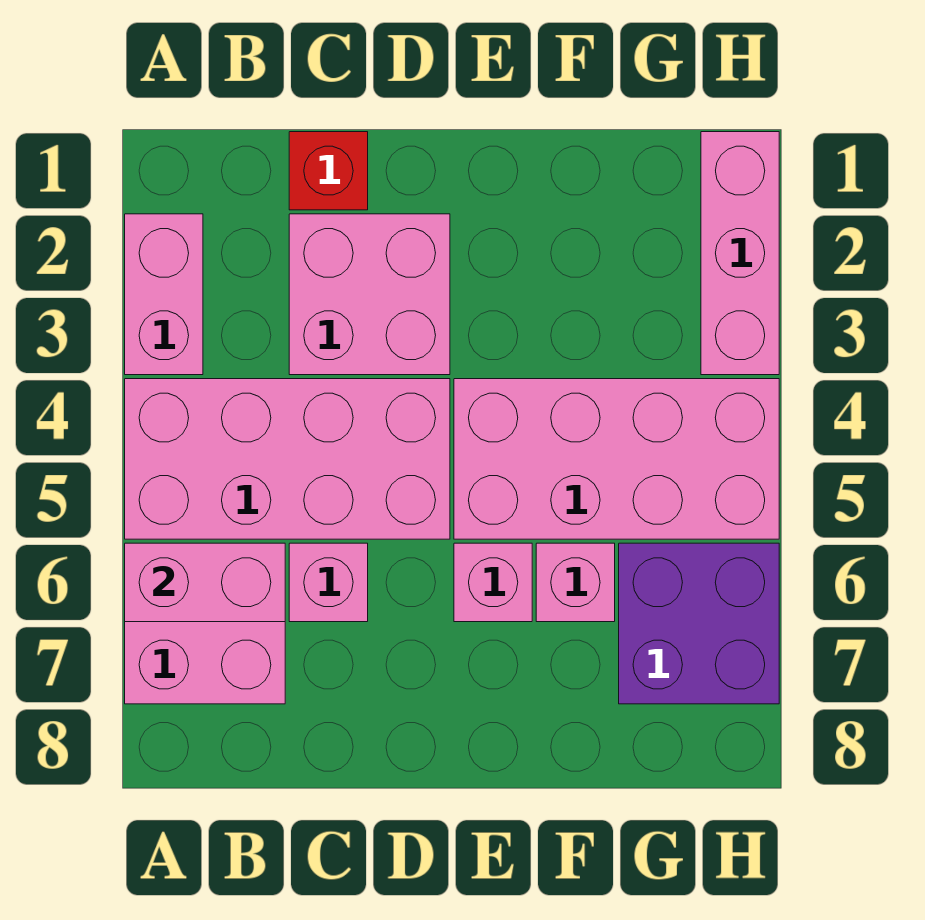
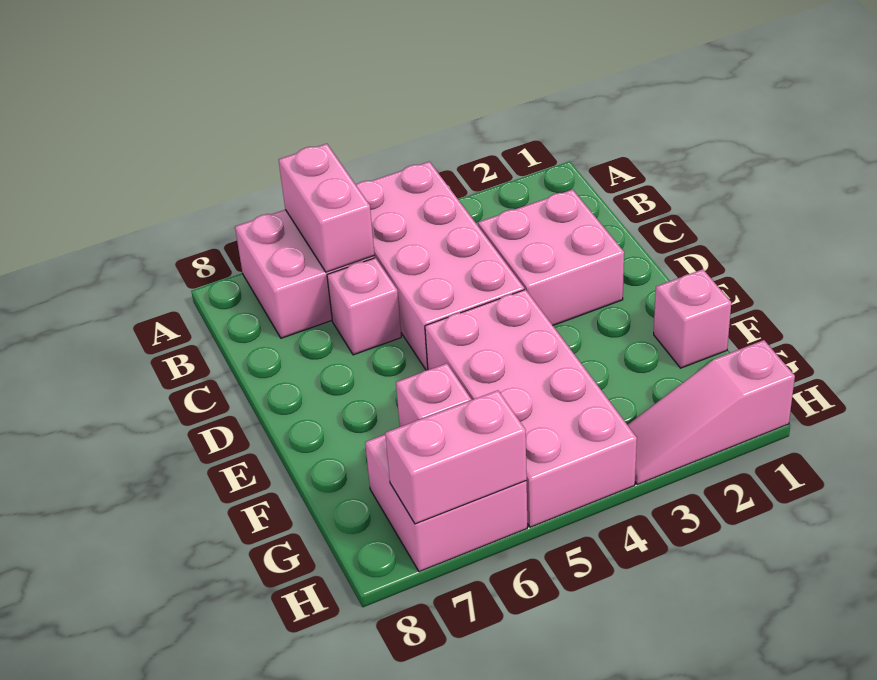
pink brick A2:A3 level 1 -> pink brick H6:H7 level 2
red brick C1 level 1 -> none
pink brick E6 level 1 -> pink brick F1 level 1
purple brick G6:H7 level 1 -> pink brick G6:H7 level 1
pink brick H1:H3 level 1 -> pink slope H1:H3 level 1 top 1

